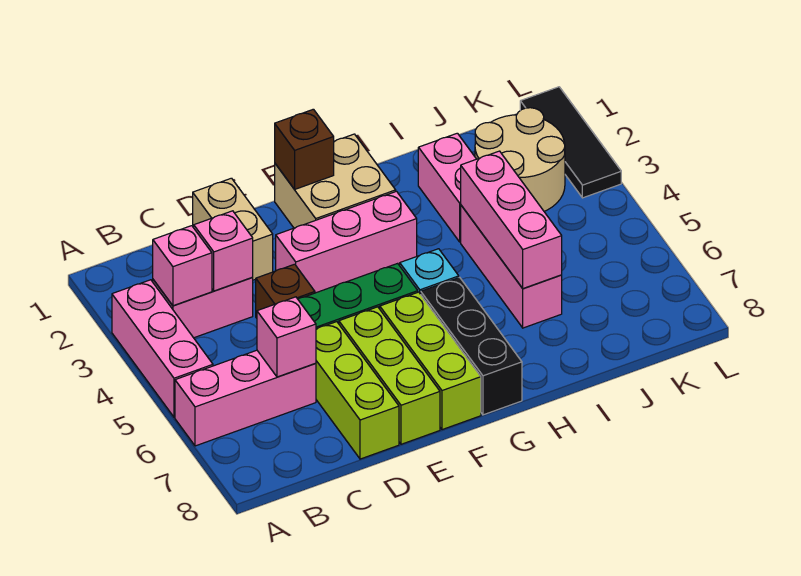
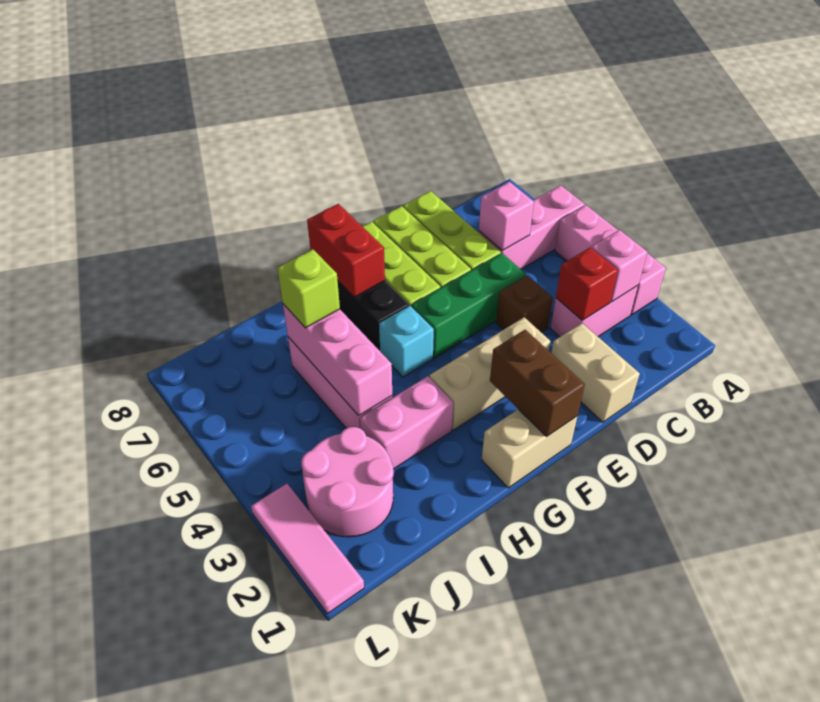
pink brick C3 level 2 -> red brick C3 level 2
pink brick E3:G3 level 1 -> tan brick E3:G3 level 1
tan brick F1:G2 level 1 -> tan brick F1:G1 level 1
brown brick F1 level 2 -> brown brick F1:F2 level 2
none -> red brick G7:G8 level 2
pink brick I2:I3 level 1 -> pink brick H3:I3 level 1
none -> lime brick I6 level 3
tan round brick J2:K3 level 1 -> pink round brick J2:K3 level 1
black tile L1:L3 level 1 -> pink tile L1:L3 level 1

